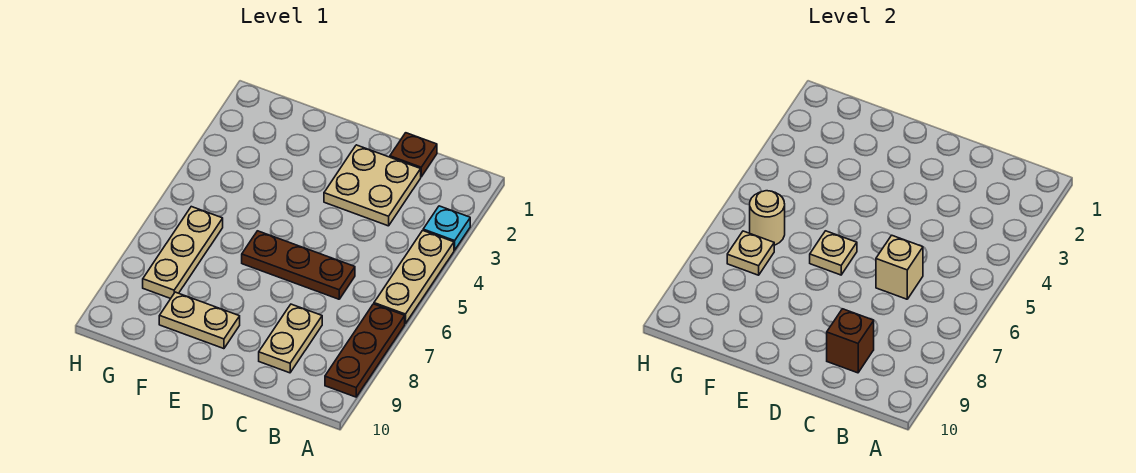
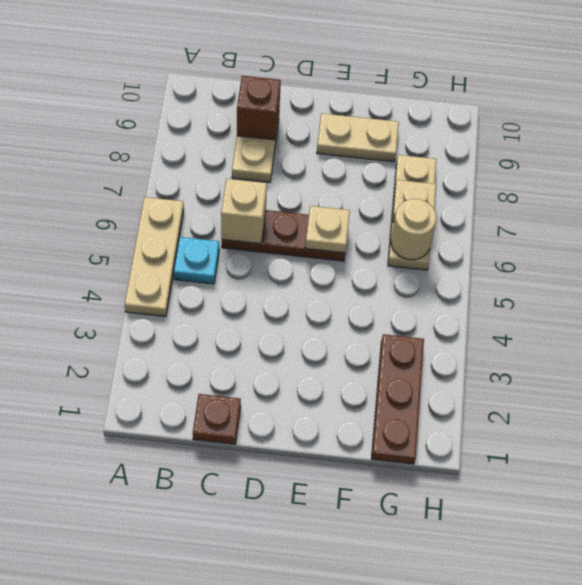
cyan plate A3 level 1 -> cyan plate B5 level 1
brown plate A7:A9 level 1 -> brown plate G1:G3 level 1
tan plate C2:D3 level 1 -> none

